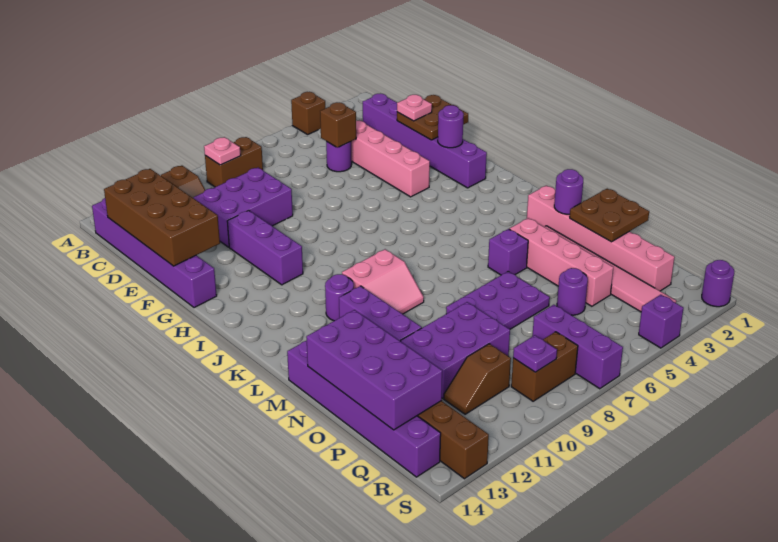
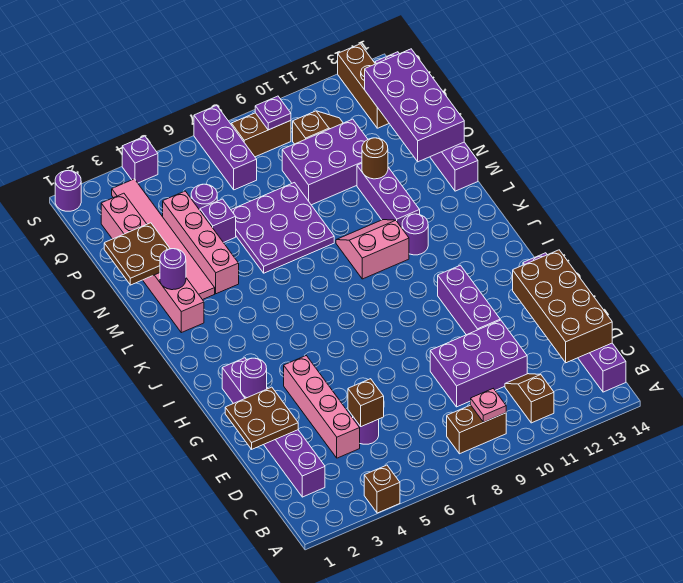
pink plate E2 level 3 -> none
purple brick M5 level 1 -> purple brick O5 level 1
purple plate N6:O8 level 1 -> purple plate M6:O8 level 1
none -> brown round brick N11 level 2

